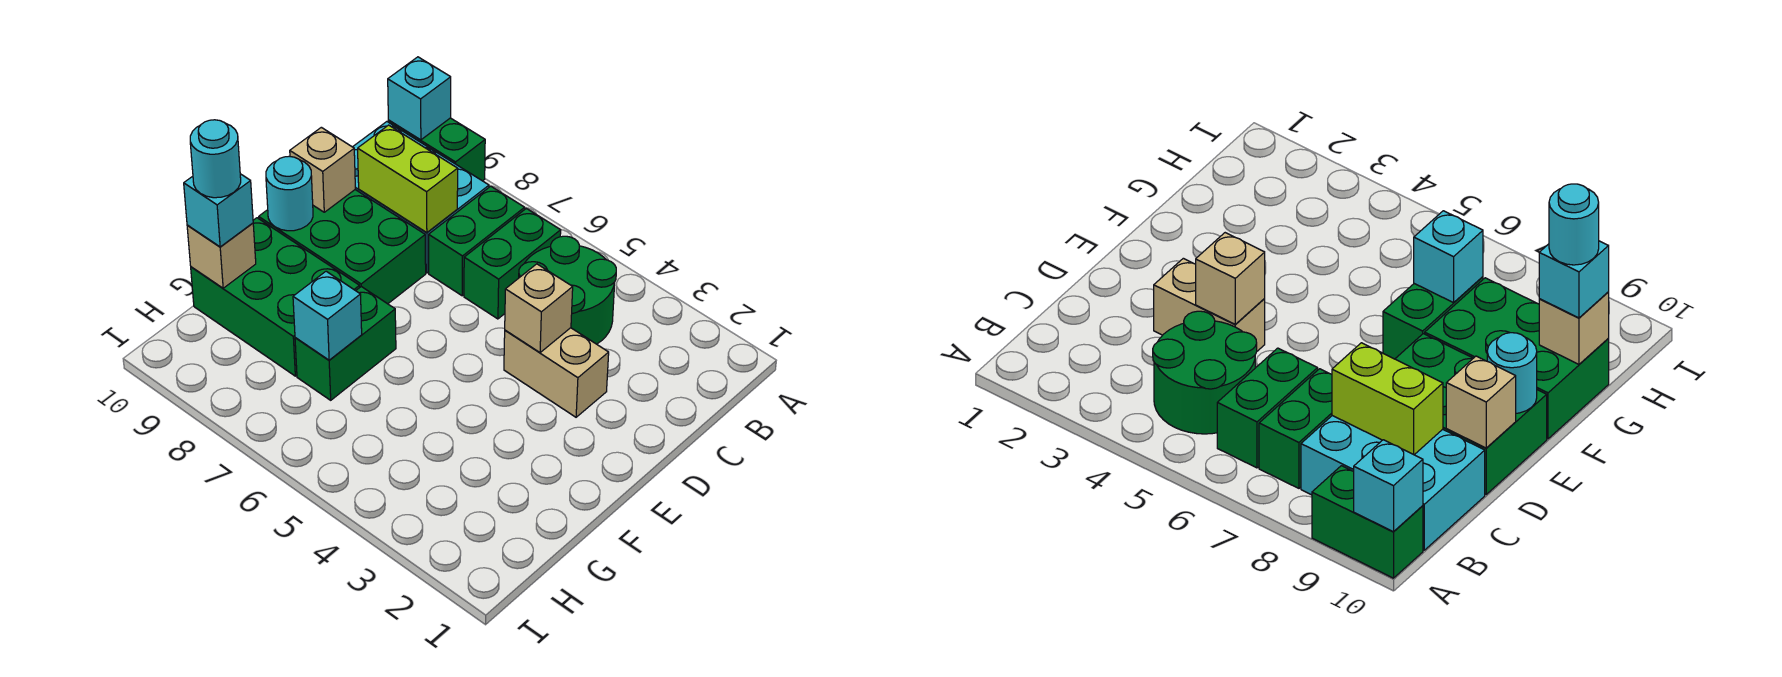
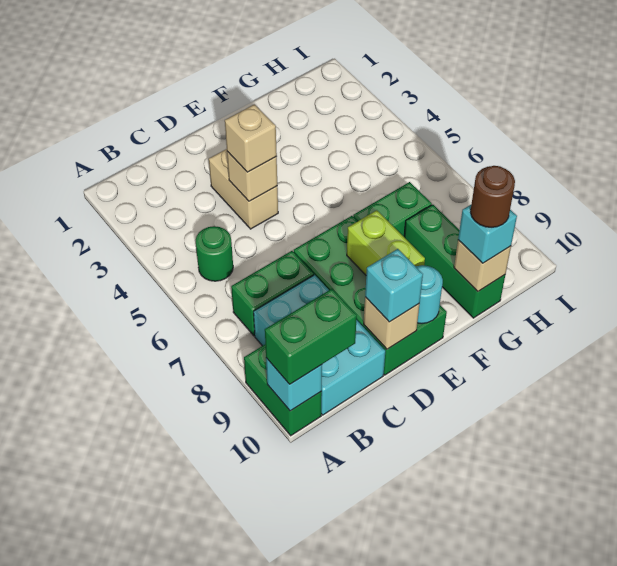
green round brick B4:C5 level 1 -> green round brick B5 level 1
green brick B6:C6 level 1 -> green brick A10:B10 level 3
lime brick C8:C9 level 2 -> lime brick E8:E9 level 2
none -> tan brick D4 level 3
green brick D8:E10 level 1 -> green brick D7:E10 level 1
green brick F8:G10 level 1 -> green brick G8:G10 level 1
cyan brick G7 level 2 -> cyan brick D10 level 3
cyan round brick G10 level 4 -> brown round brick G10 level 4

